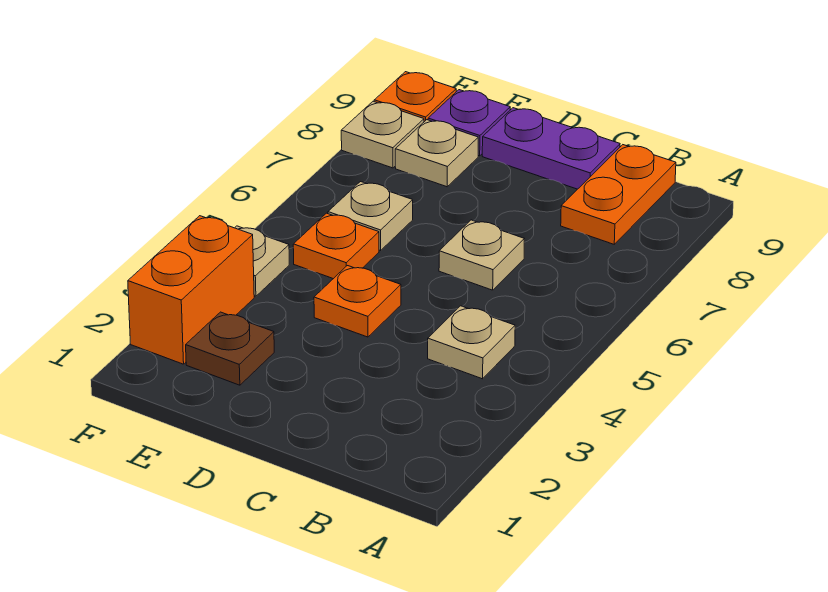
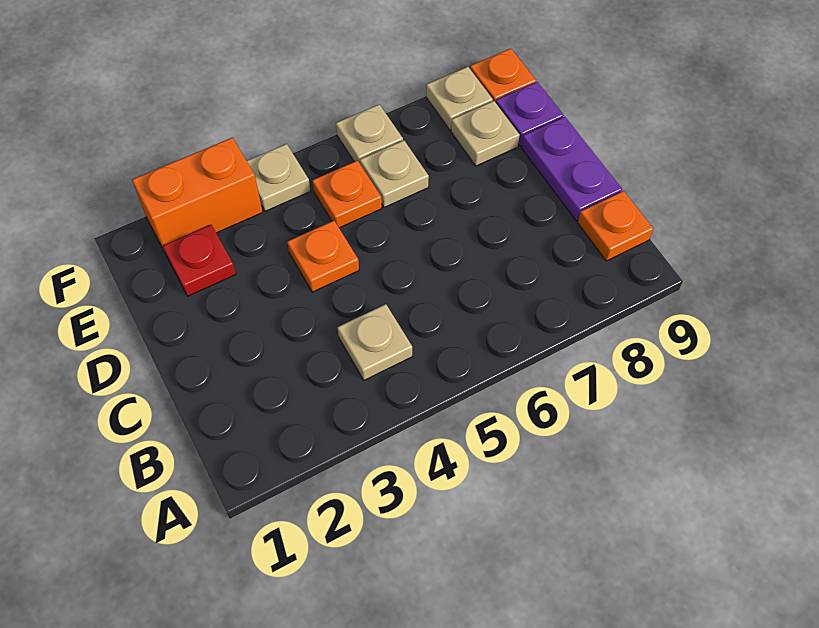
orange plate B8:B9 level 1 -> orange plate B9 level 1
tan plate C6 level 1 -> tan plate F6 level 1
brown plate E2 level 1 -> red plate E2 level 1

